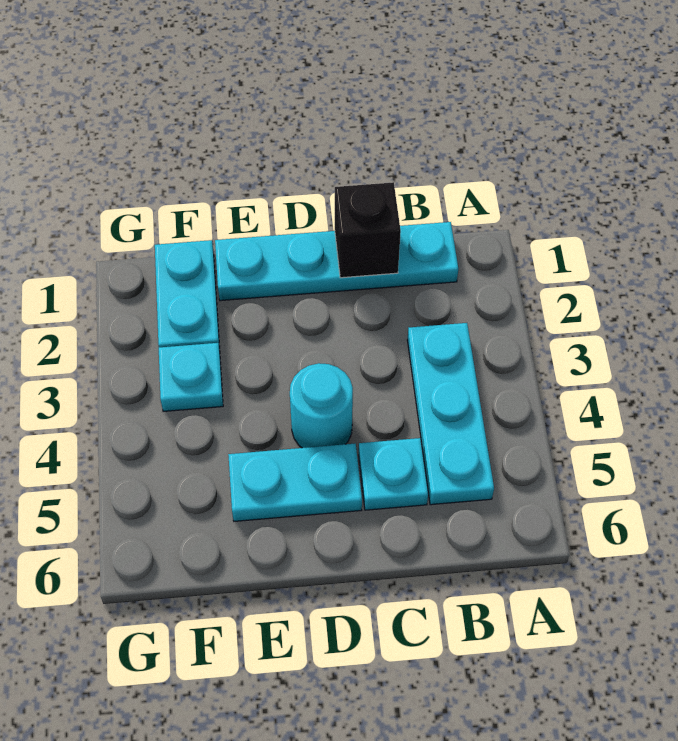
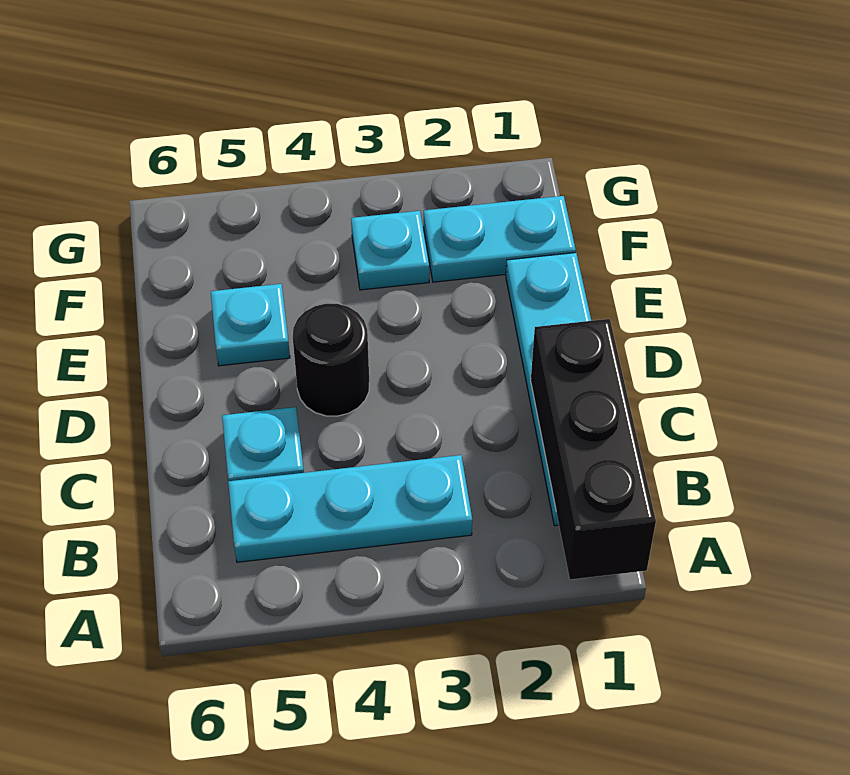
black brick C1 level 2 -> black brick A1:C1 level 2
cyan round brick D4 level 1 -> black round brick D4 level 1
cyan plate D5:E5 level 1 -> cyan plate E5 level 1

